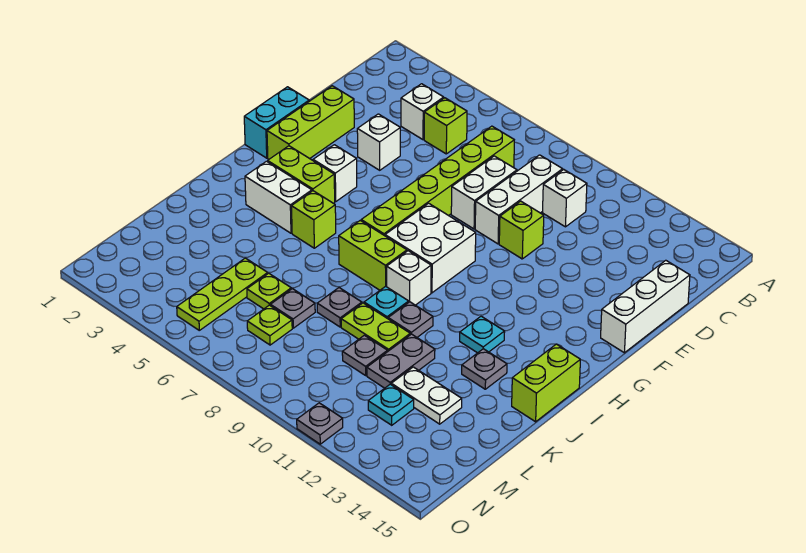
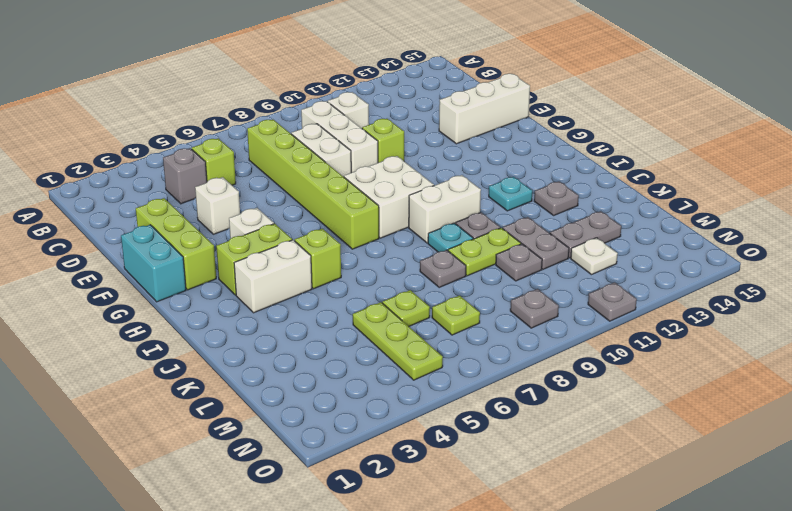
white brick C4 level 1 -> grey brick C4 level 1
white brick D15:F15 level 1 -> white brick E13:E15 level 1
lime brick I7:I8 level 1 -> none
white brick I9 level 1 -> white brick I9:I10 level 1
lime brick I15:J15 level 1 -> none
grey plate L7 level 1 -> grey plate N9 level 1
white plate L12:L13 level 1 -> grey plate L12:L13 level 1
cyan plate M12 level 1 -> white plate M12 level 1

